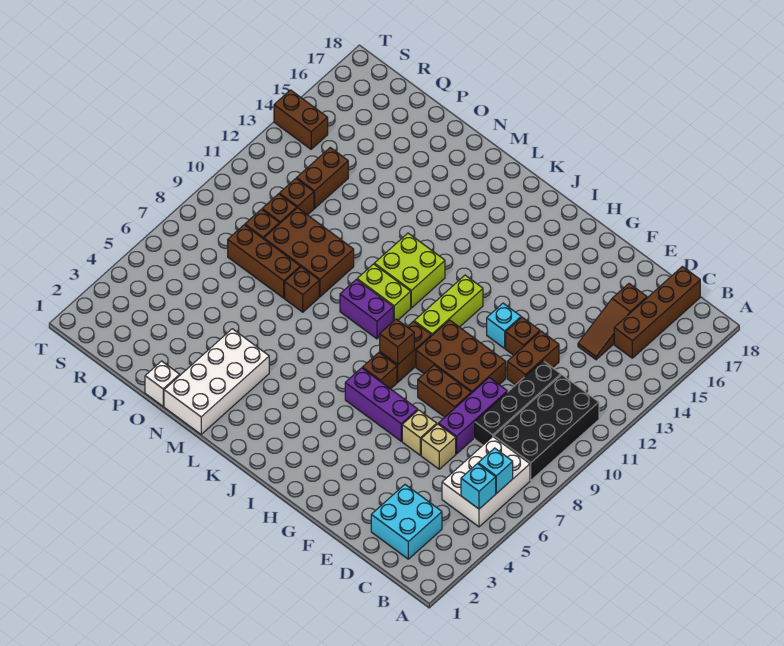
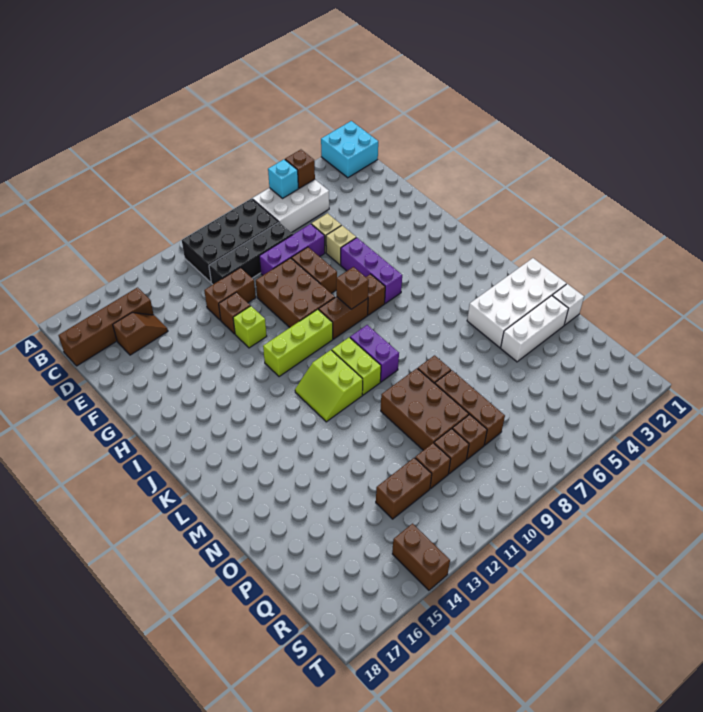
cyan brick B5 level 2 -> brown brick B5 level 2
cyan brick C2:D3 level 1 -> cyan brick A1:B2 level 1
brown slope D14:D16 level 1 top 16 -> brown slope D15:D16 level 1 top 16
cyan brick G12 level 1 -> lime brick G12 level 1
lime brick K11:L12 level 1 -> lime slope K11:L12 level 1 top 11
none -> white brick O2:O4 level 1

